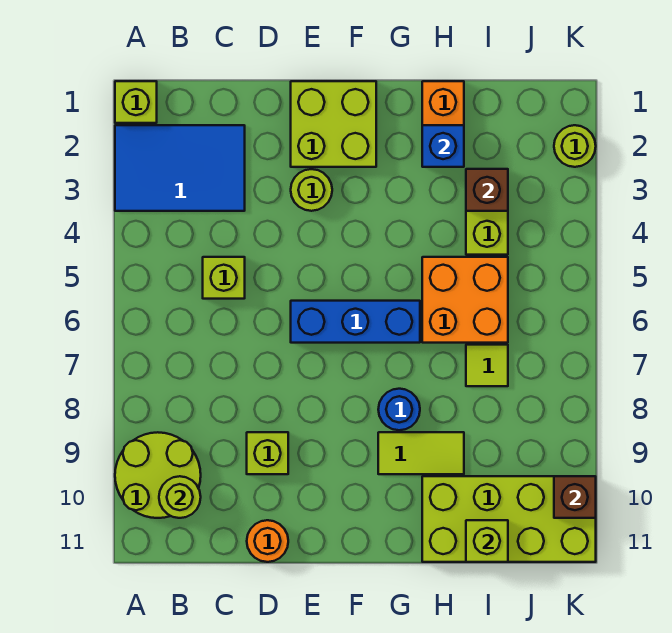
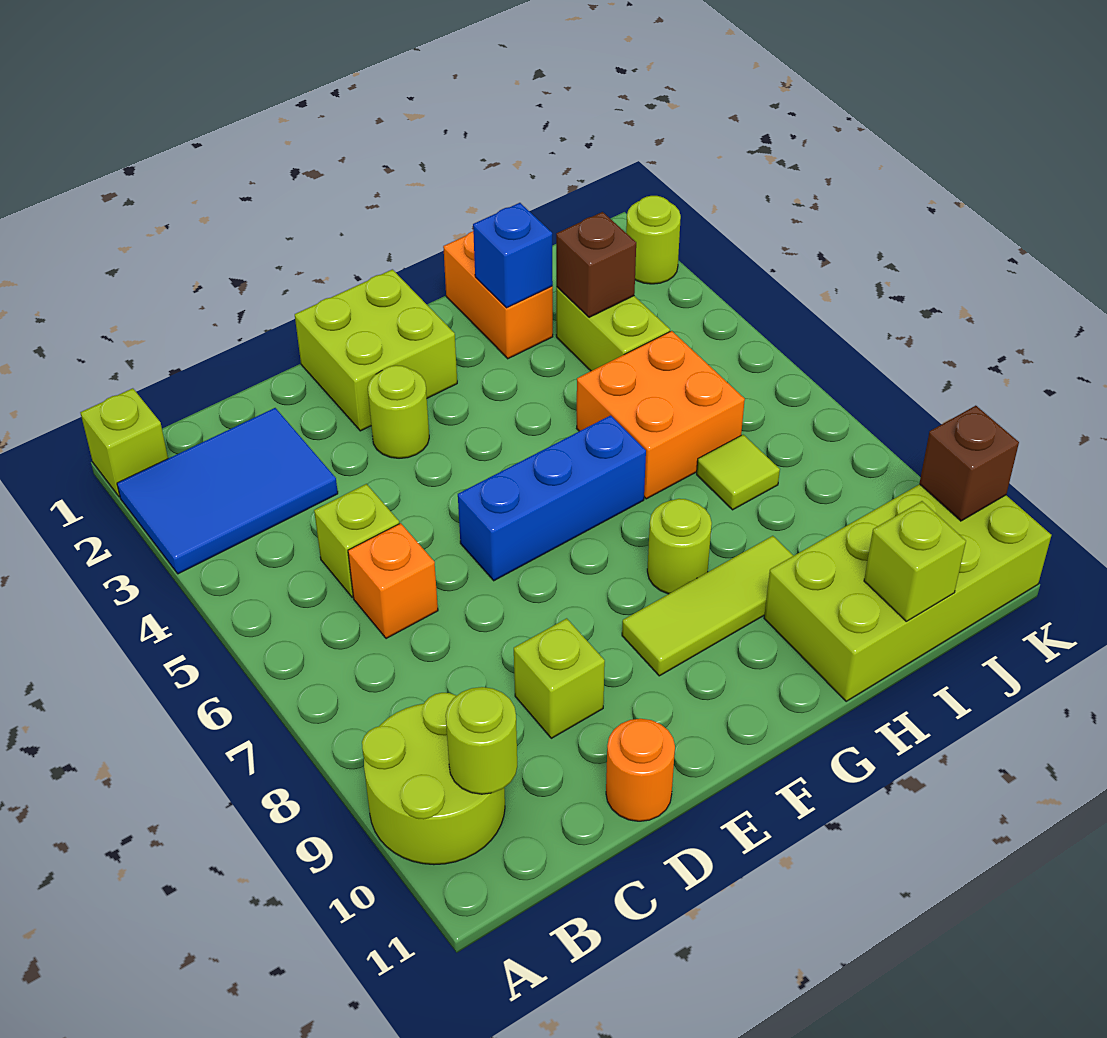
none -> orange brick C6 level 1
blue round brick G8 level 1 -> lime round brick G8 level 1
lime tile G9:H9 level 1 -> lime tile F9:H9 level 1

